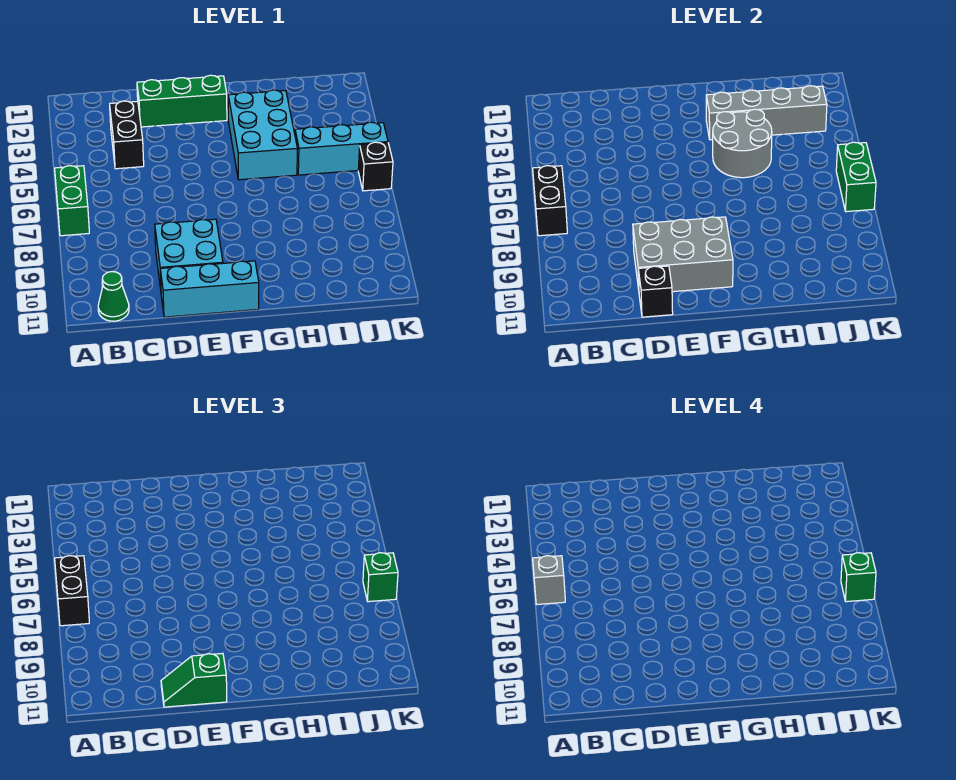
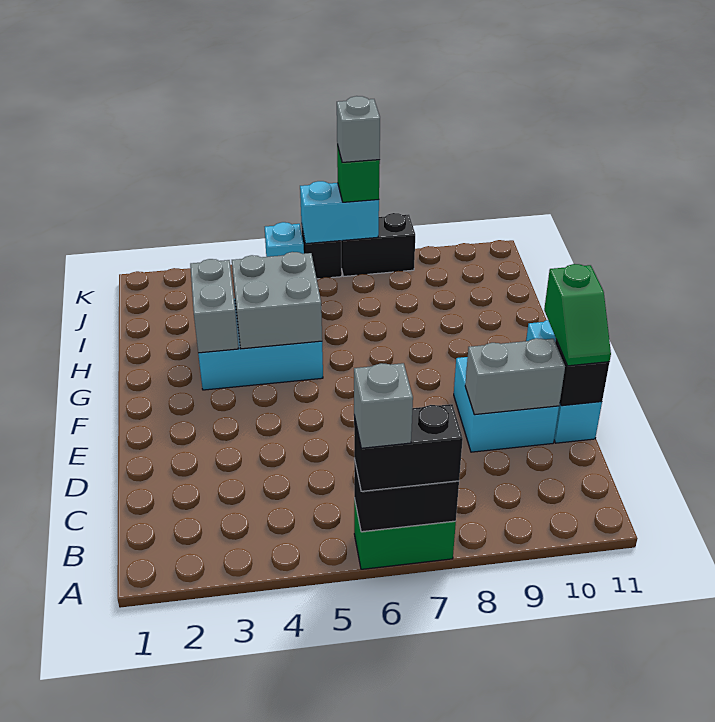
green cone B11 level 1 -> none
black brick C3:C4 level 1 -> black brick K7:K8 level 1
green brick D2:F2 level 1 -> none
grey brick D9:F10 level 2 -> grey brick D9:D10 level 2
grey brick G3:J3 level 2 -> grey brick G3:H3 level 2
grey round brick G4:H5 level 2 -> grey brick G4:H5 level 2
cyan brick I5:K5 level 1 -> cyan brick K5 level 1
green brick K6:K7 level 2 -> cyan brick K6:K7 level 2
green brick K7 level 4 -> grey brick K7 level 4

